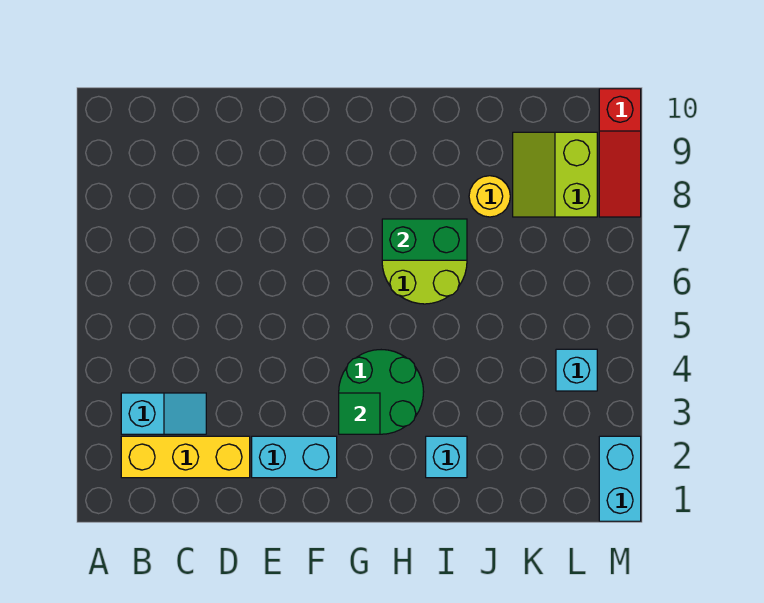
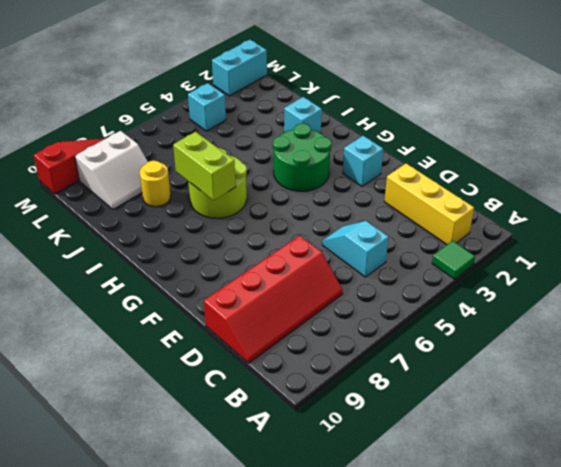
cyan slope B3:C3 level 1 top B -> cyan slope C5:D5 level 1 top C
none -> red slope C7:D10 level 1 top D
cyan brick E2:F2 level 1 -> cyan brick F2 level 1
green tile G3 level 2 -> green tile A3 level 1
green brick H7:I7 level 2 -> lime brick H7:I7 level 2
lime slope K8:L9 level 1 top L -> white slope K8:L9 level 1 top L

